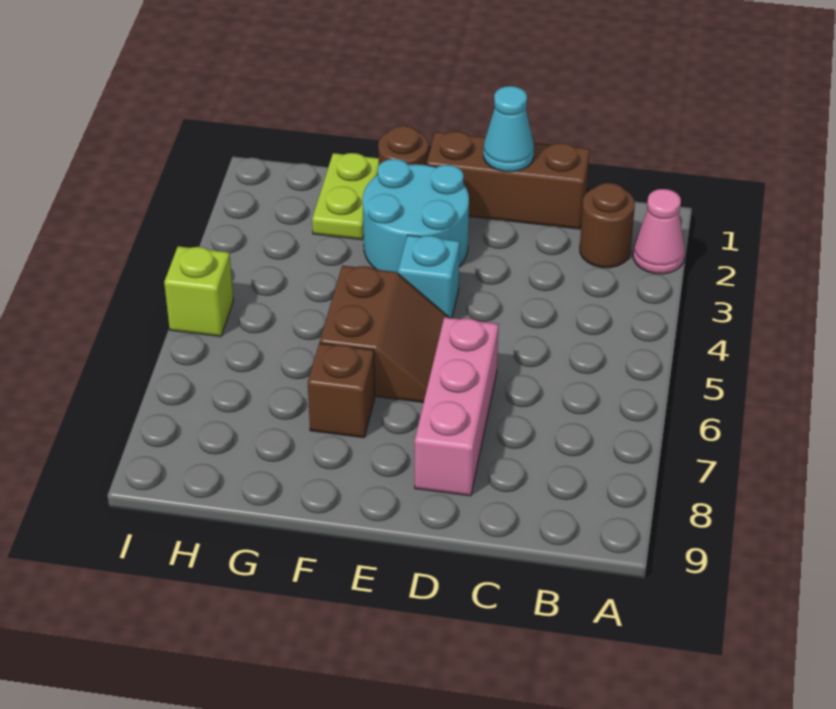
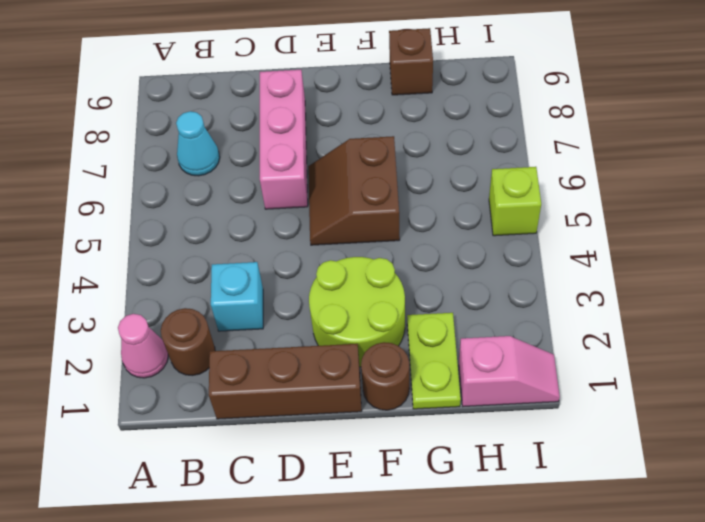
cyan cone D1 level 2 -> cyan cone B7 level 1
cyan round brick E2:F3 level 1 -> lime round brick E2:F3 level 1
cyan brick E4 level 1 -> cyan brick C3 level 1
brown brick F7 level 1 -> brown brick G9 level 1
none -> pink slope H1:I1 level 1 top H

